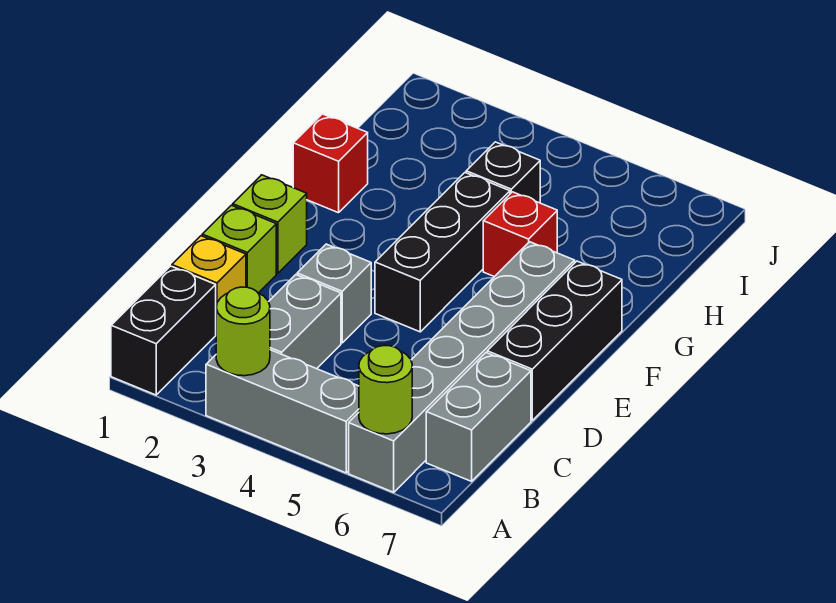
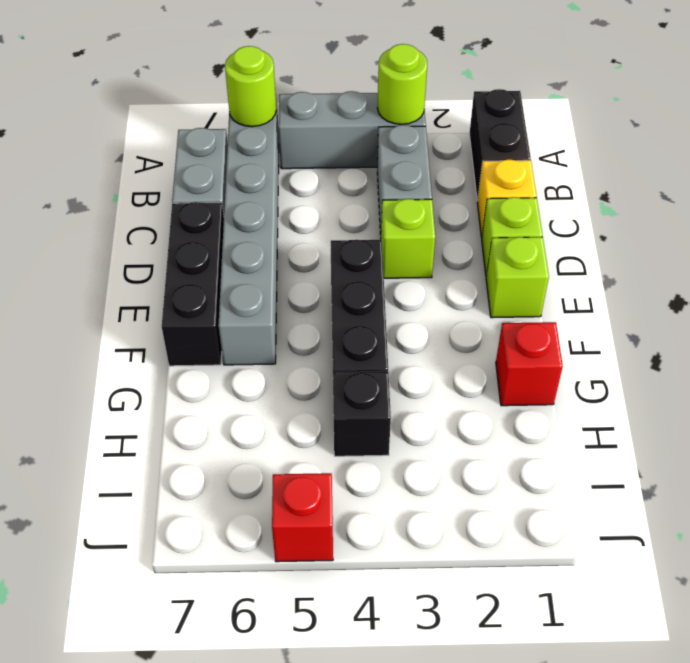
grey brick D3 level 1 -> lime brick D3 level 1
red brick G5 level 1 -> red brick J5 level 1

